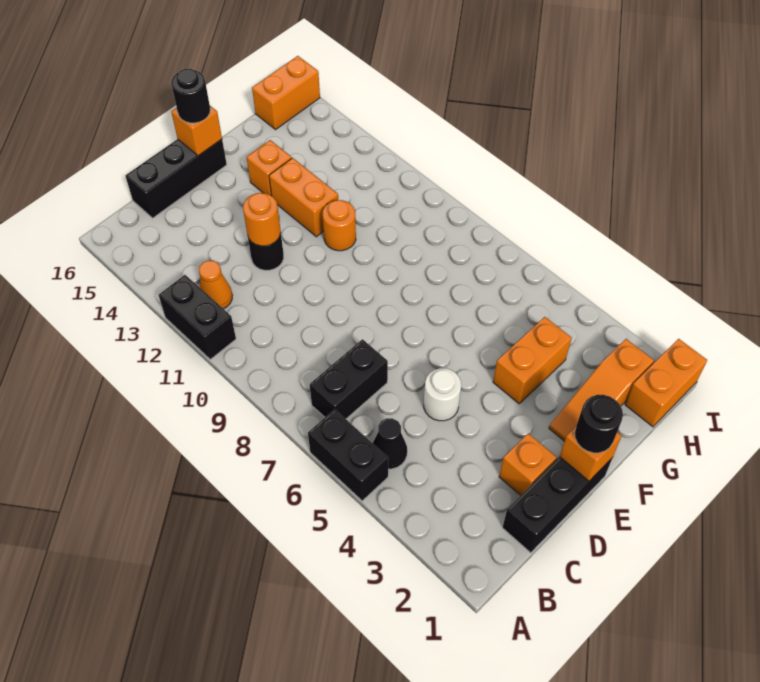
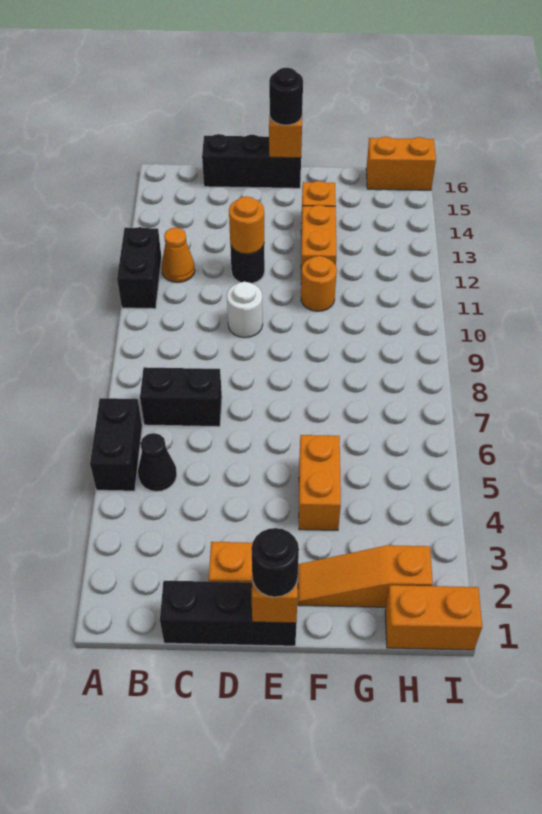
white round brick D5 level 1 -> white round brick D10 level 1
orange brick F4:G4 level 1 -> orange brick F4:F5 level 1

